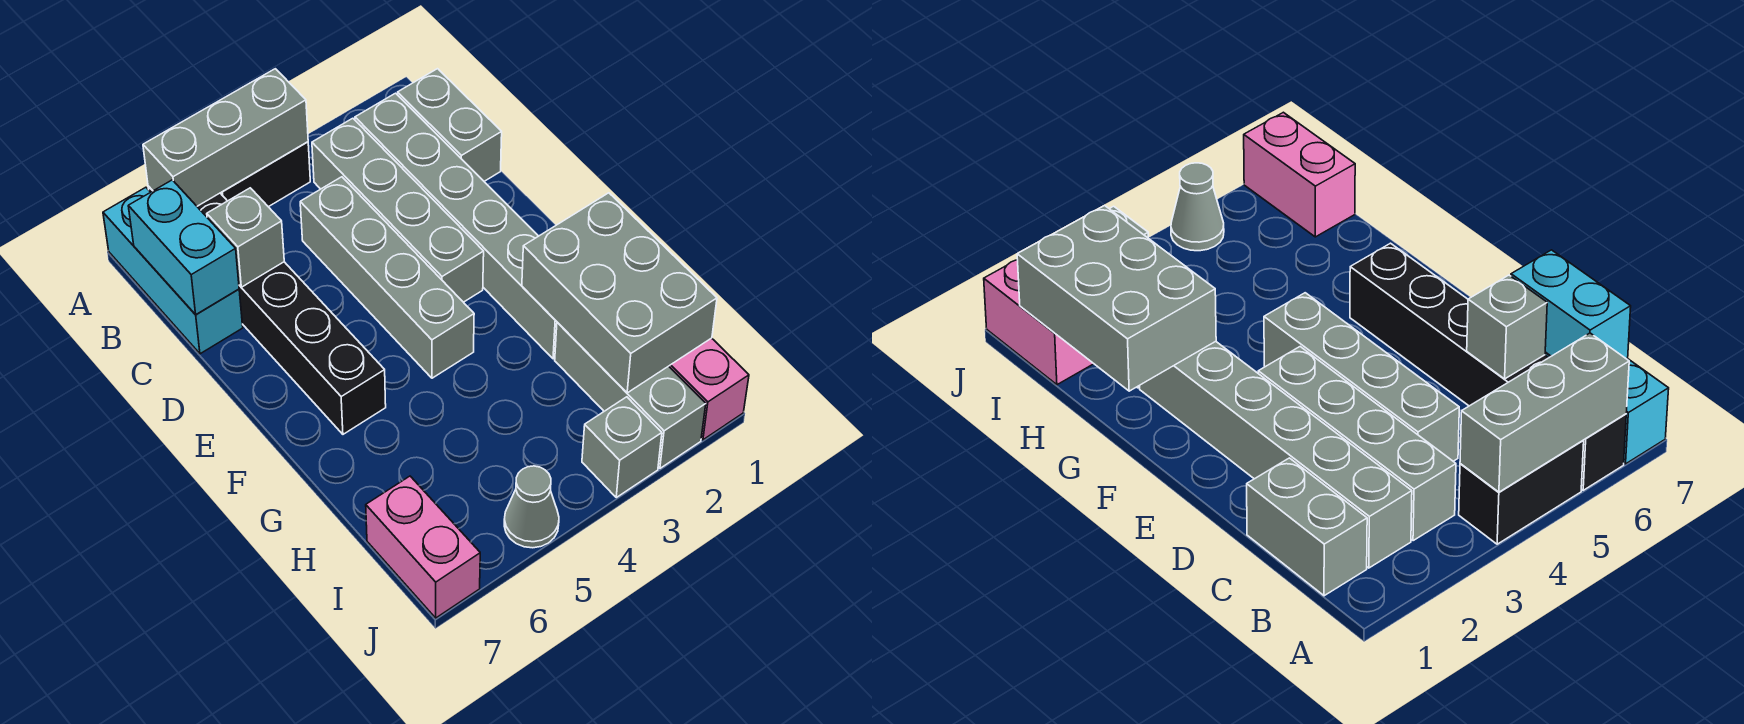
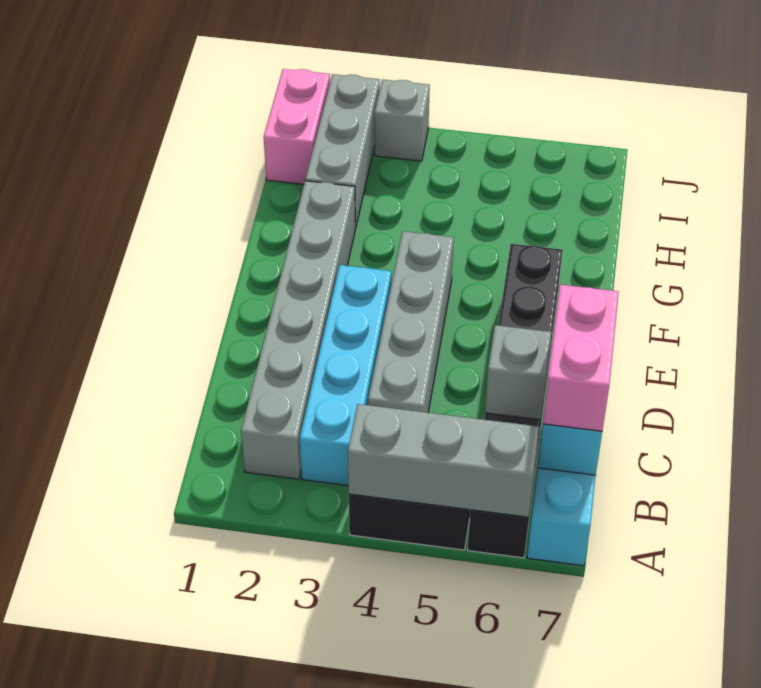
grey brick B1:C1 level 1 -> none
grey brick B3:E3 level 1 -> cyan brick B3:E3 level 1
grey brick G1:I2 level 2 -> none
pink brick I7:J7 level 1 -> pink brick B7:C7 level 3
grey cone J5 level 1 -> none

